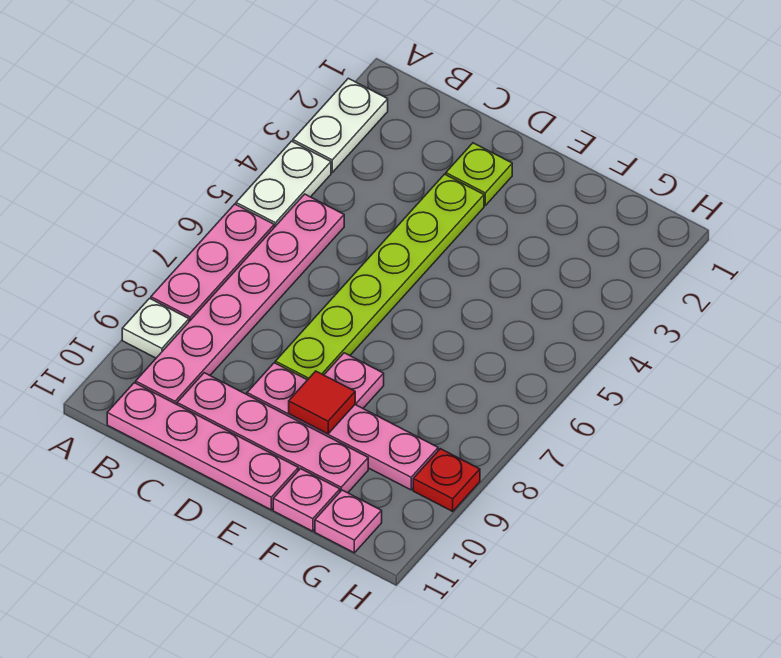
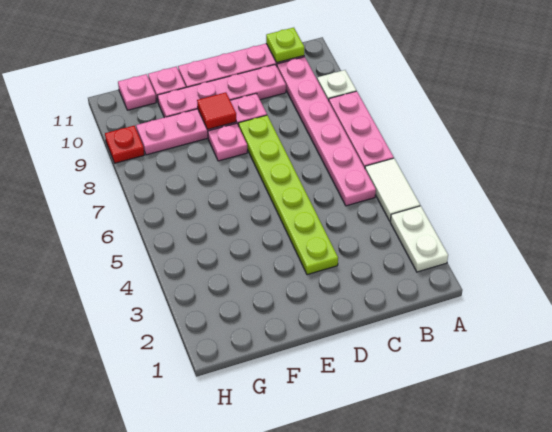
white plate A4:A5 level 1 -> white tile A4:A5 level 1
lime plate D2 level 1 -> lime plate B11 level 2

